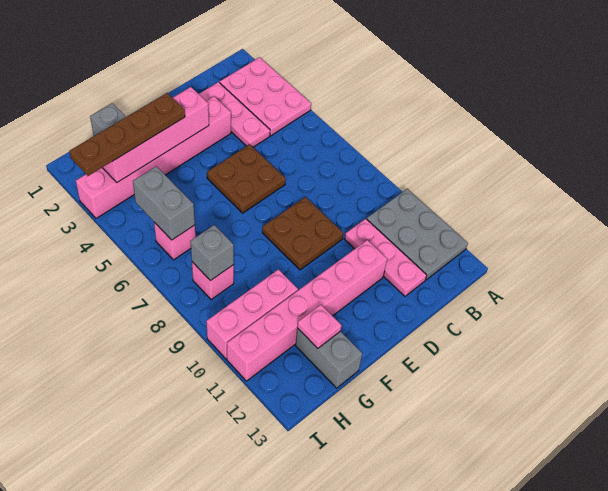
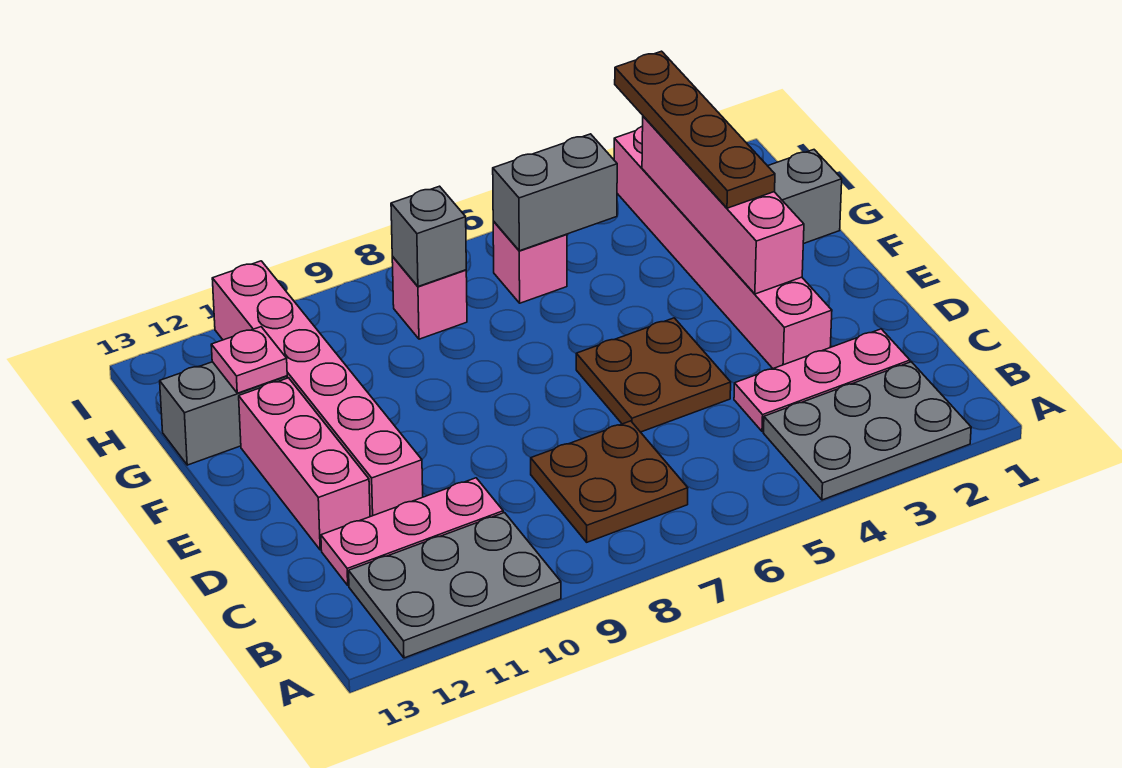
pink plate A2:B4 level 1 -> grey plate A2:B4 level 1
brown plate D8:E9 level 1 -> brown plate B7:C8 level 1
pink brick G10:I10 level 1 -> pink brick D12:F12 level 1

